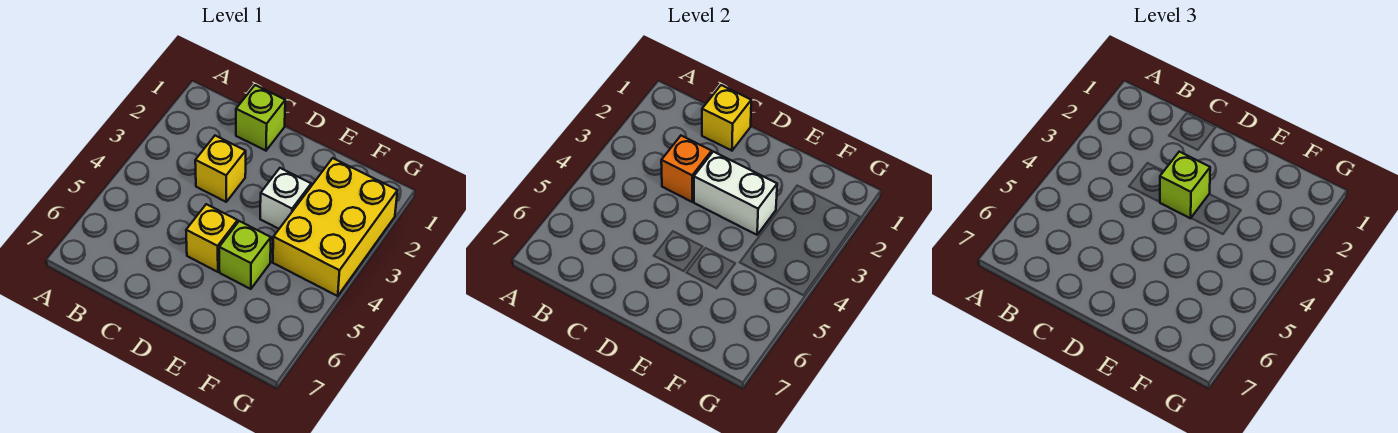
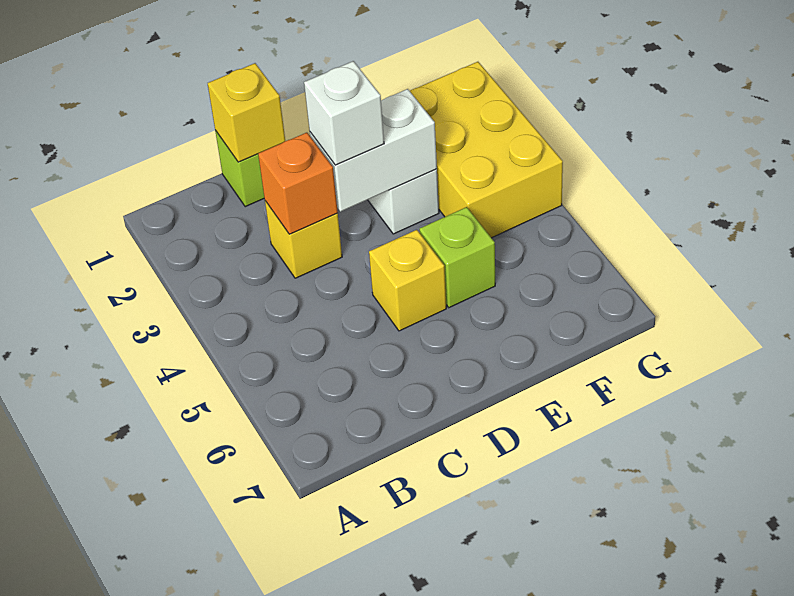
lime brick D3 level 3 -> white brick D3 level 3

